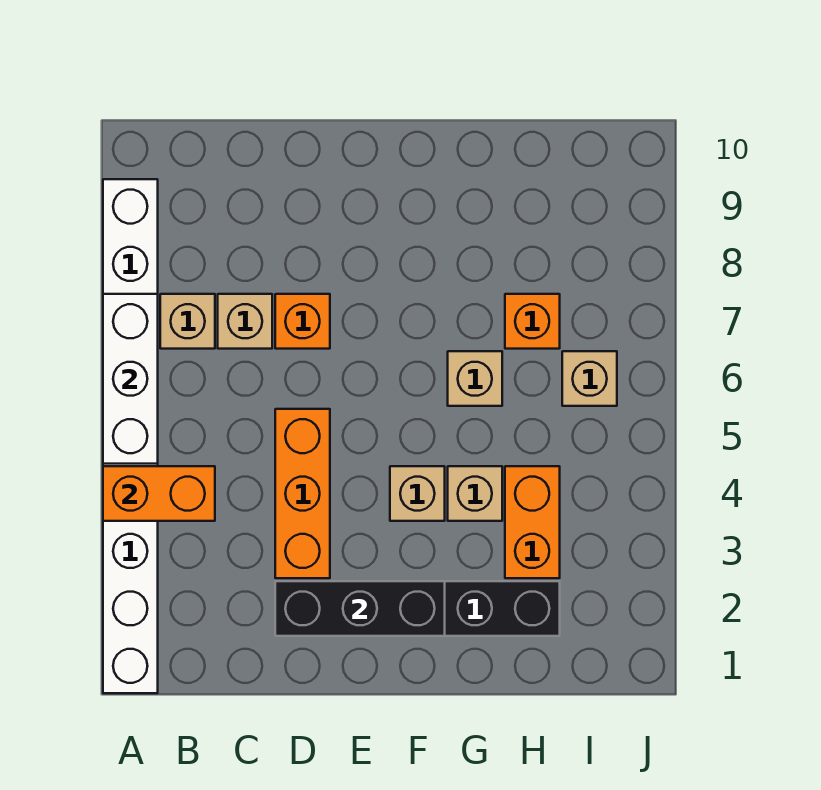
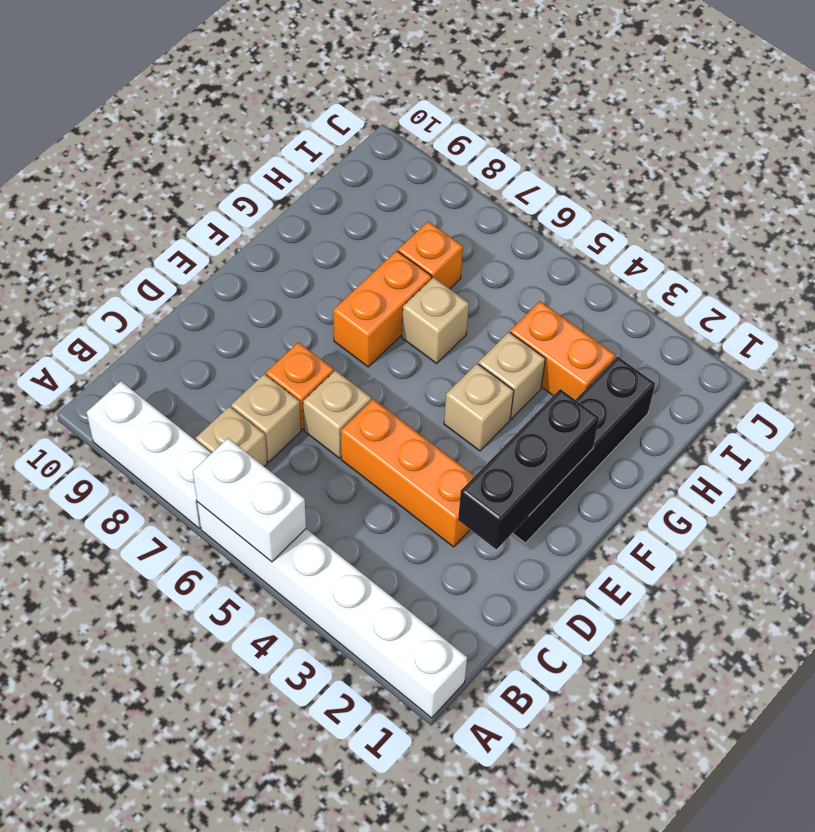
orange brick A4:B4 level 2 -> orange brick F7:G7 level 1
white brick A5:A7 level 2 -> white brick A5:A6 level 2
tan brick I6 level 1 -> tan brick D6 level 1

